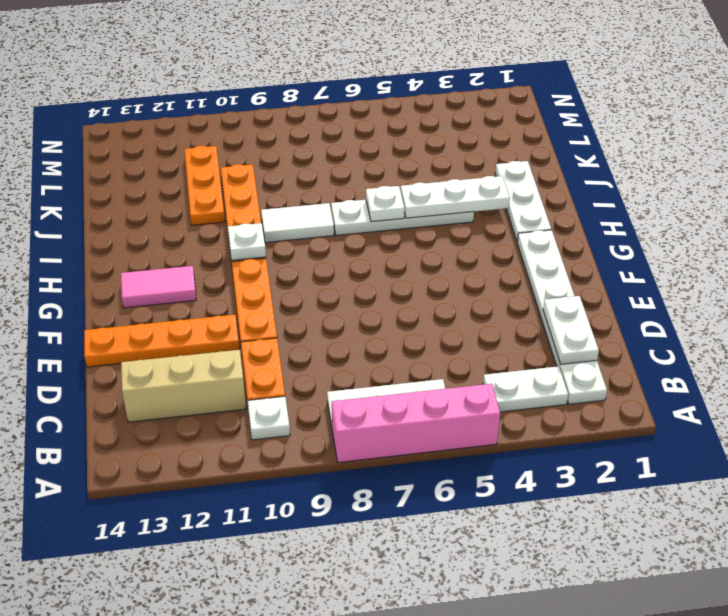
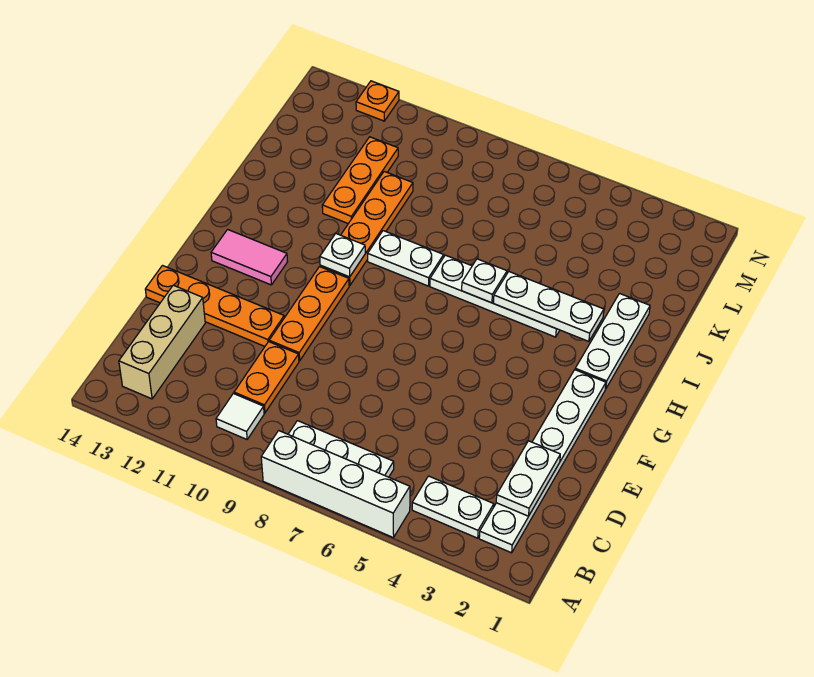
pink brick A5:A8 level 1 -> white brick A5:A8 level 1
white plate B10 level 1 -> white tile B10 level 1
tan brick C11:C13 level 1 -> tan brick B13:D13 level 1
white tile I8:I9 level 1 -> white plate I8:I9 level 1
none -> orange plate N12 level 1

